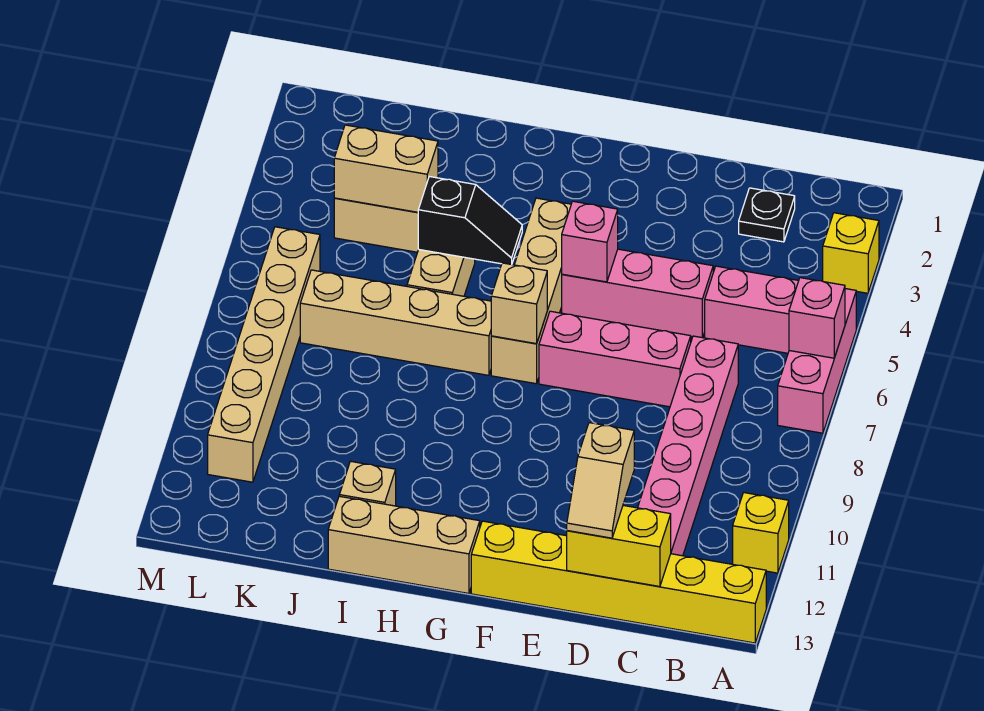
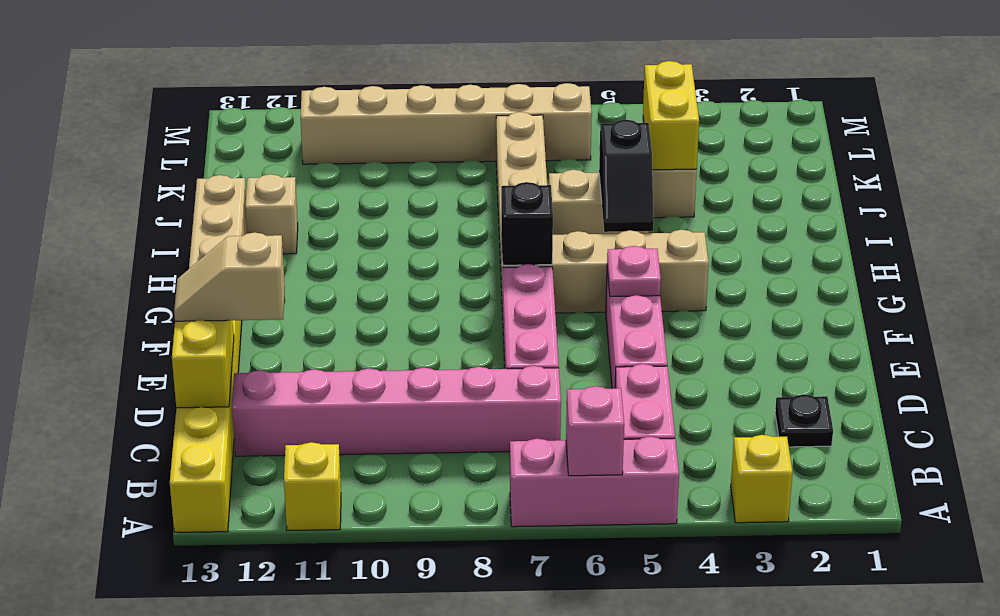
pink brick F5 level 2 -> pink plate F5 level 2
tan brick G7 level 2 -> black brick G7 level 2
tan brick J4:K4 level 2 -> yellow brick J4:K4 level 2

